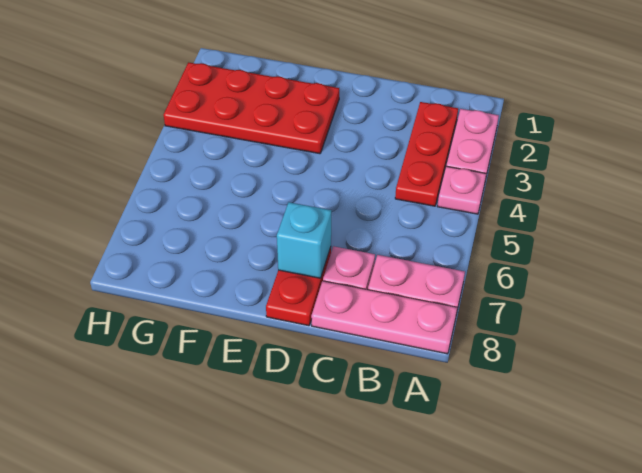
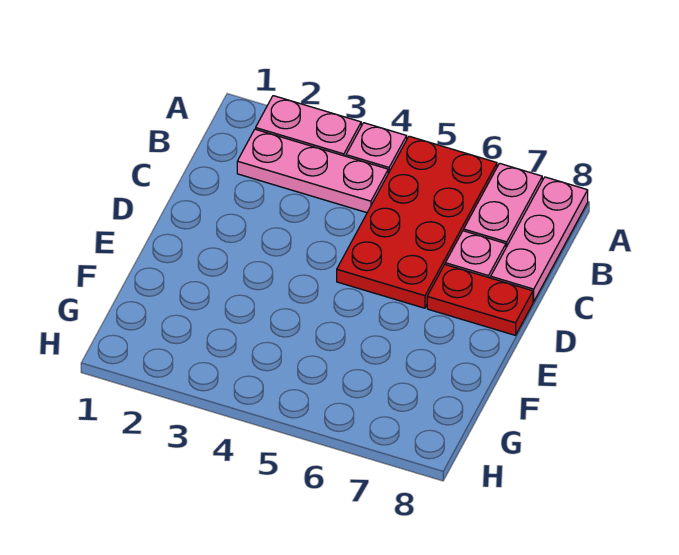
red plate B2:B4 level 1 -> pink plate B2:B4 level 1
cyan brick D7 level 2 -> none
red plate E2:H3 level 1 -> red plate A5:D6 level 1

